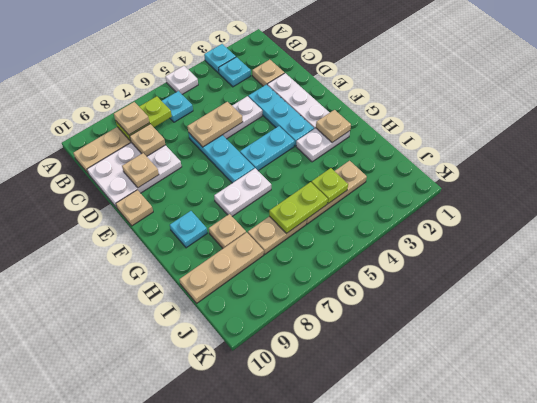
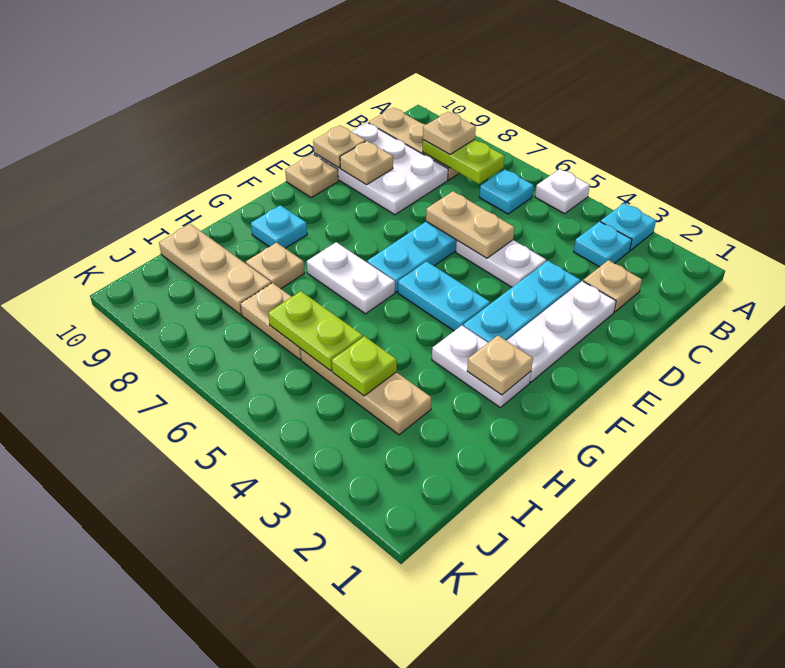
tan plate C8 level 2 -> tan plate D10 level 2

